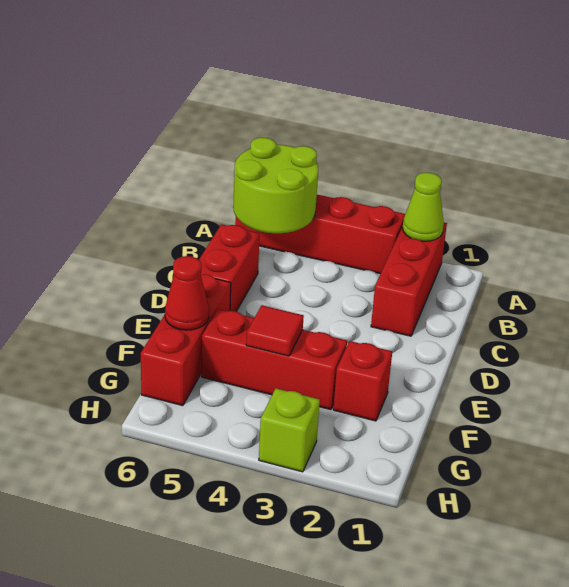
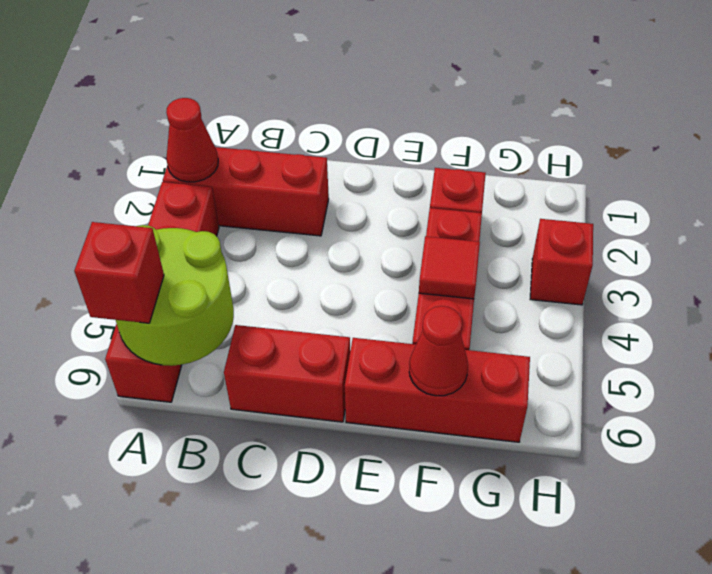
lime cone A2 level 2 -> red cone A2 level 2
none -> red brick A6 level 3
lime brick H3 level 1 -> red brick H3 level 1

